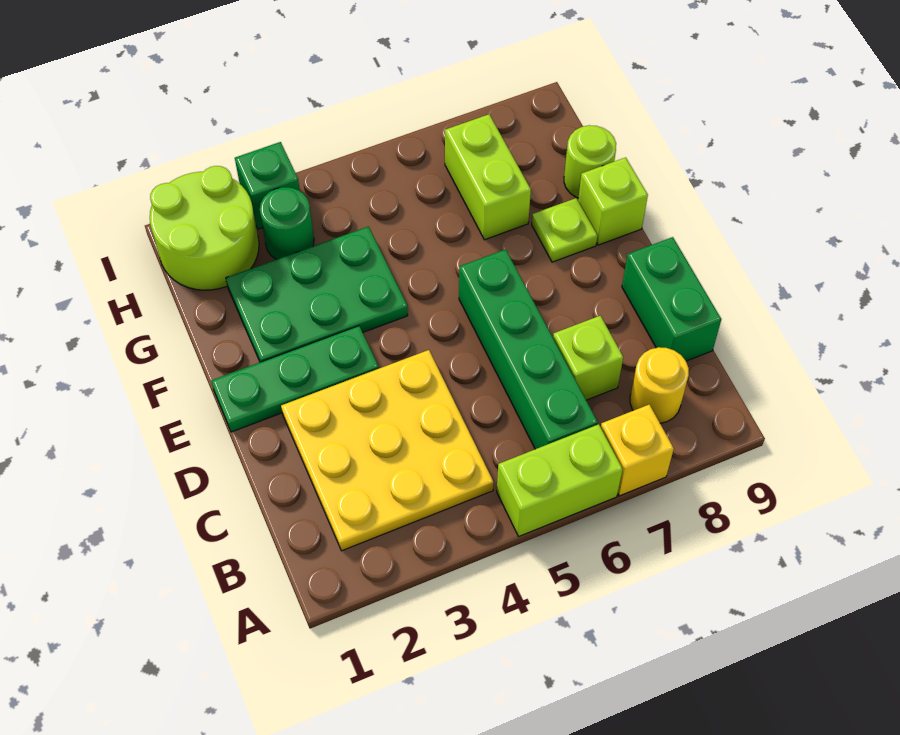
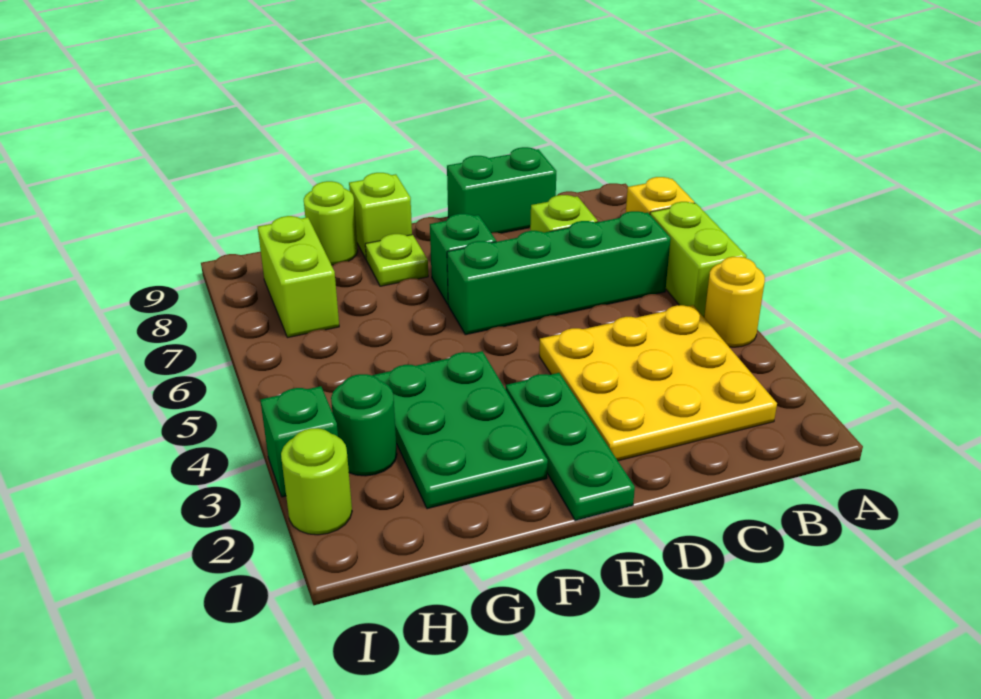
yellow round brick B8 level 1 -> yellow round brick A4 level 1
none -> green brick E7 level 1
lime brick G7:H7 level 1 -> lime brick H7:H8 level 1
lime round brick H1:I2 level 1 -> lime round brick I2 level 1

